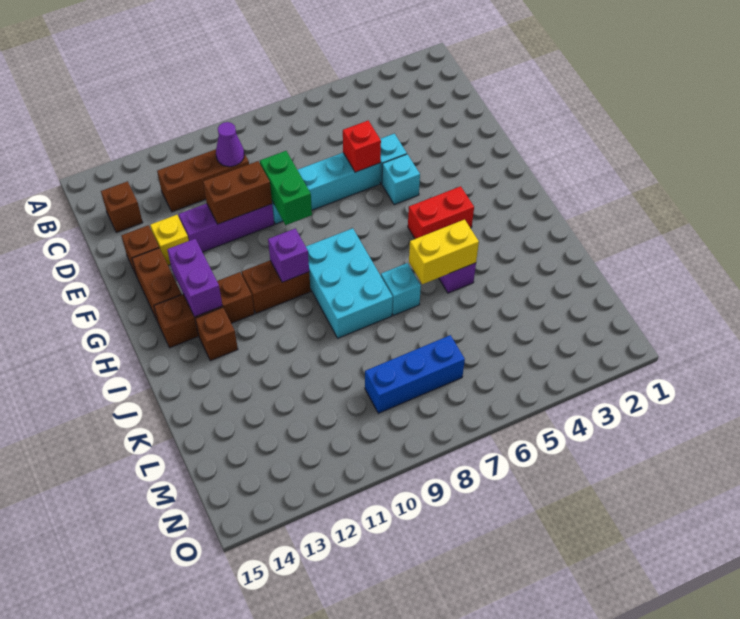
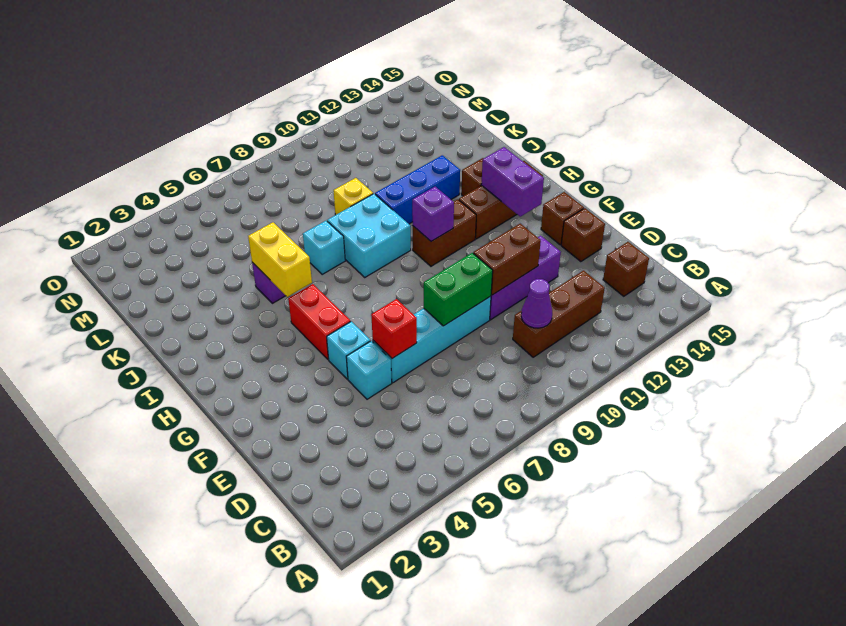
green brick E9:F9 level 2 -> green brick E8:E9 level 2
yellow brick E13 level 1 -> yellow brick K9 level 1
brown brick F14:G14 level 1 -> brown brick F14 level 1
red brick H4:H5 level 1 -> red brick G5:H5 level 1
cyan brick H8:J9 level 1 -> cyan brick I8:J9 level 1
yellow brick J5:J6 level 2 -> yellow brick I5:J5 level 2
blue brick M7:M9 level 1 -> blue brick J10:J12 level 1

